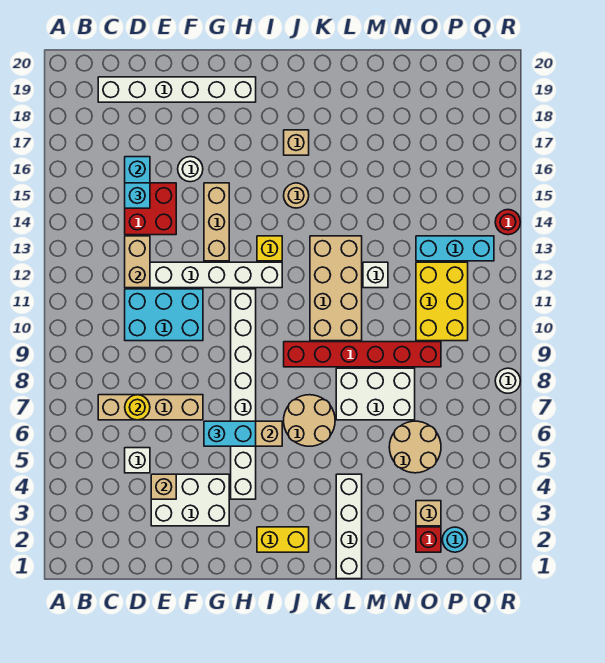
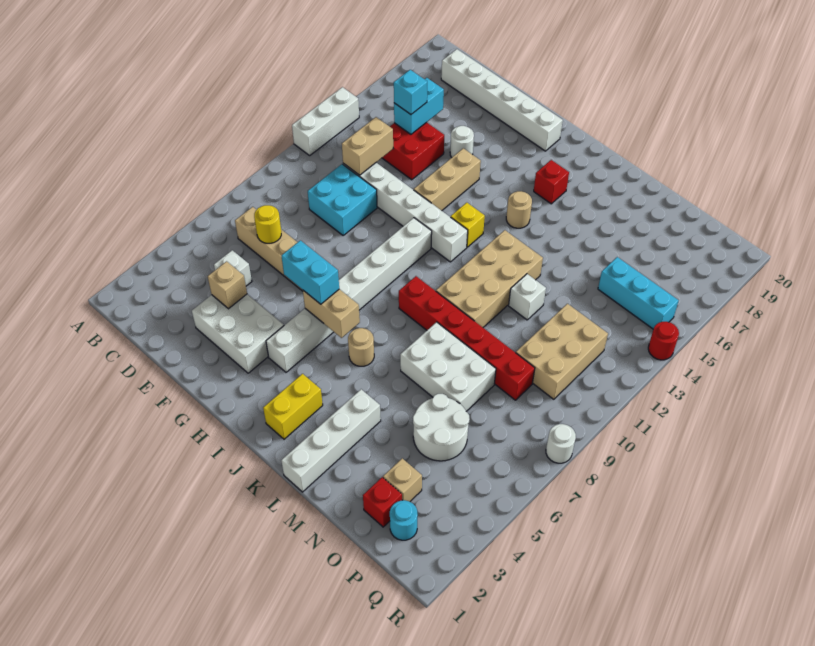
none -> white brick A12:A14 level 1
cyan brick D10:F11 level 1 -> cyan brick D10:E11 level 1
yellow brick I2:J2 level 1 -> yellow brick J2:J3 level 1
tan round brick J6:K7 level 1 -> tan round brick J6 level 1
tan brick J17 level 1 -> red brick J17 level 1
tan round brick N5:O6 level 1 -> white round brick N5:O6 level 1
yellow brick O10:P12 level 1 -> tan brick O10:P12 level 1
cyan brick O13:Q13 level 1 -> cyan brick O15:Q15 level 1

